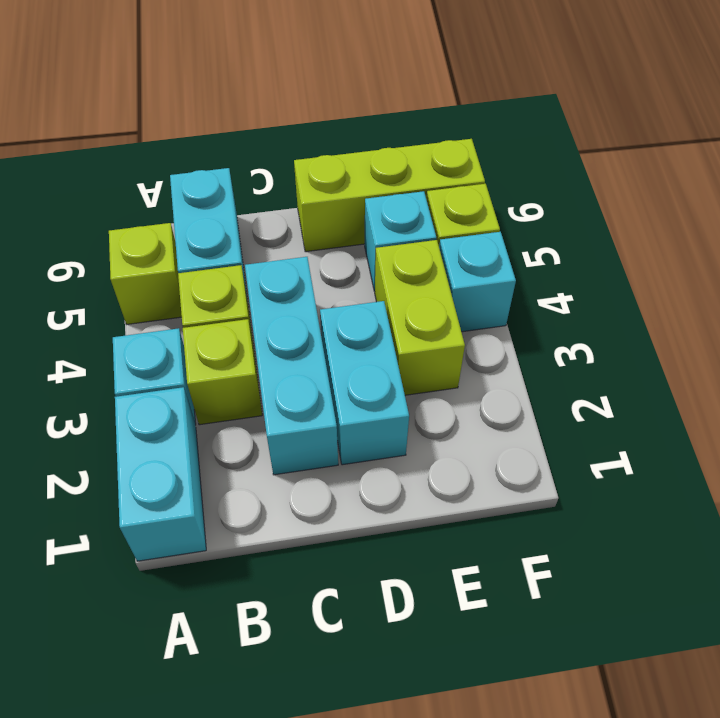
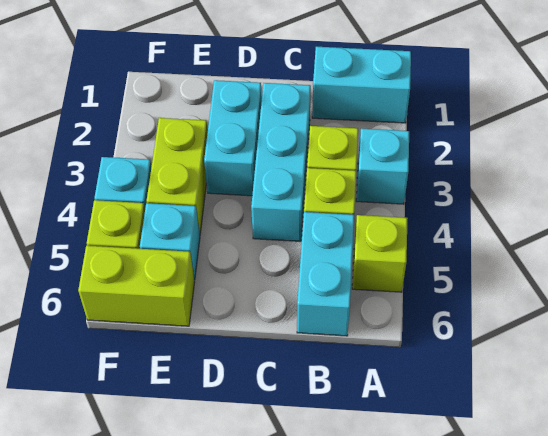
cyan brick A1:A2 level 1 -> cyan brick A1:B1 level 1
lime brick D6:F6 level 1 -> lime brick E6:F6 level 1

